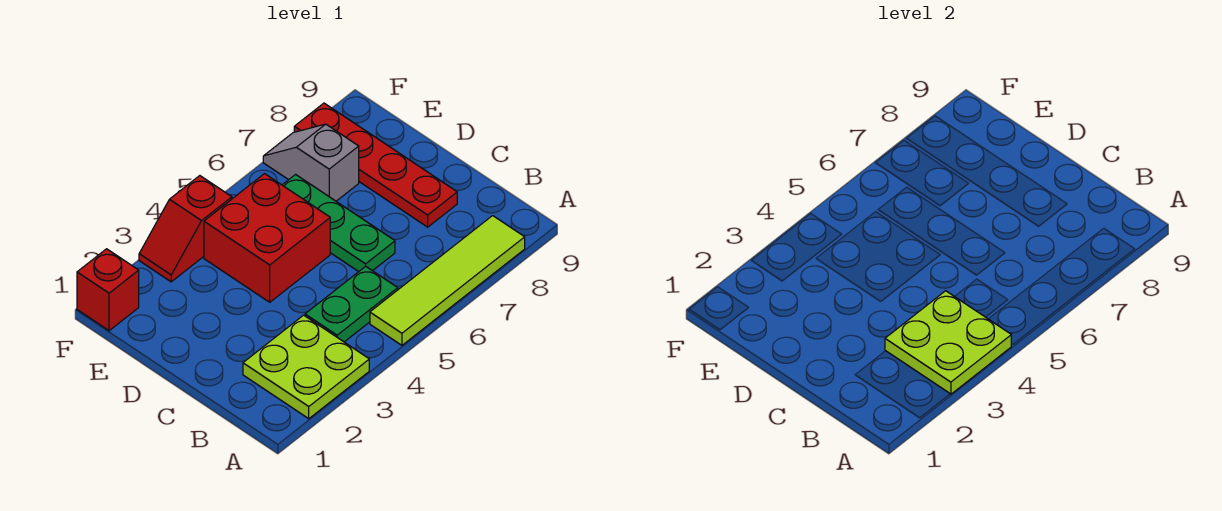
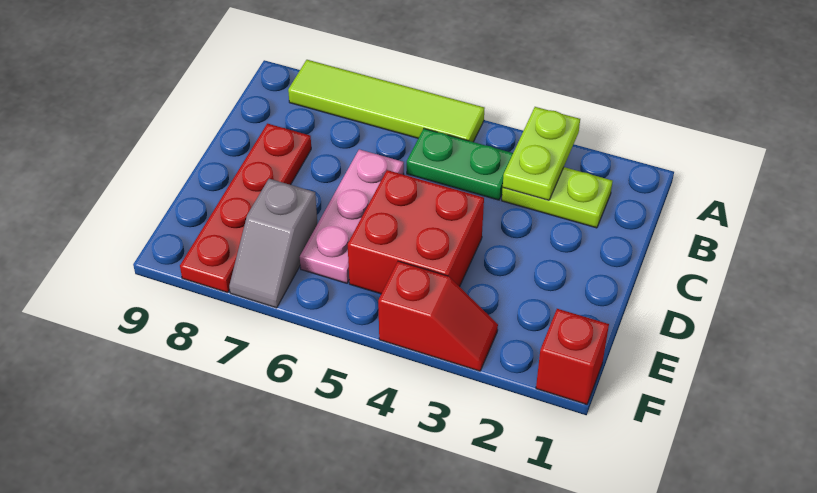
lime plate A2:B3 level 1 -> lime plate B2:B3 level 1
lime plate A3:B4 level 2 -> lime plate A3:B3 level 2
green plate C6:E6 level 1 -> pink plate C6:E6 level 1

